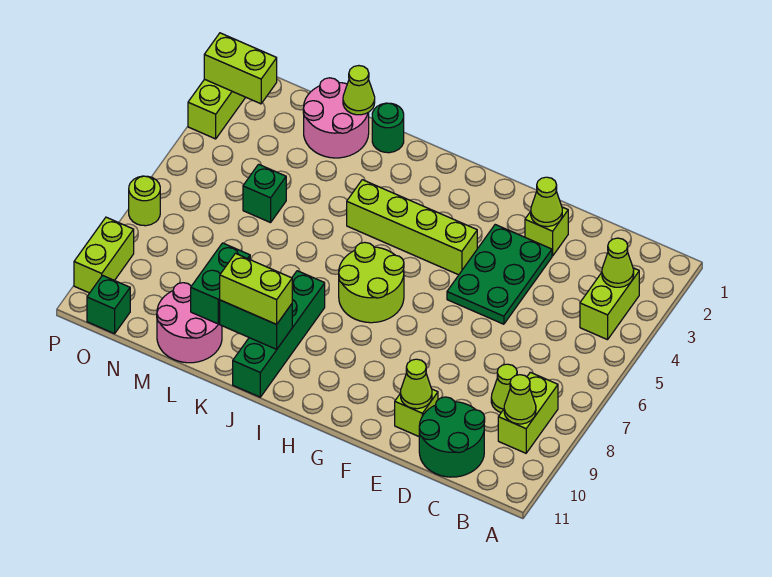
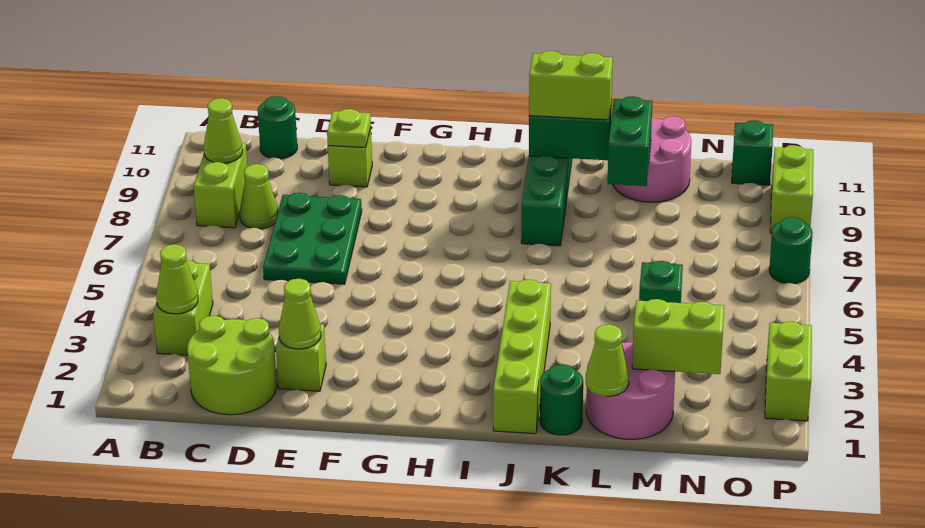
green round brick C10:D11 level 1 -> green round brick C11 level 1
green plate E3:F5 level 1 -> green plate D6:E8 level 1
lime cone E10 level 2 -> lime plate E10 level 2
lime brick G4:J4 level 1 -> lime brick J1:J4 level 1
lime round brick H6:I7 level 1 -> lime round brick C1:D2 level 1
lime brick O2:P2 level 2 -> lime brick M2:N2 level 2
lime round brick P7 level 1 -> green round brick P7 level 1

